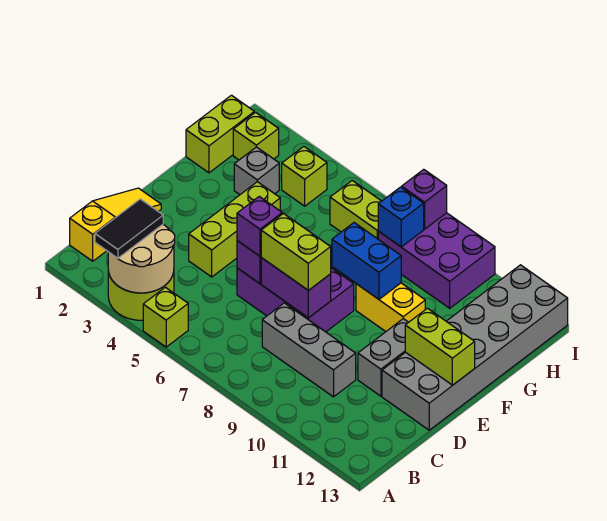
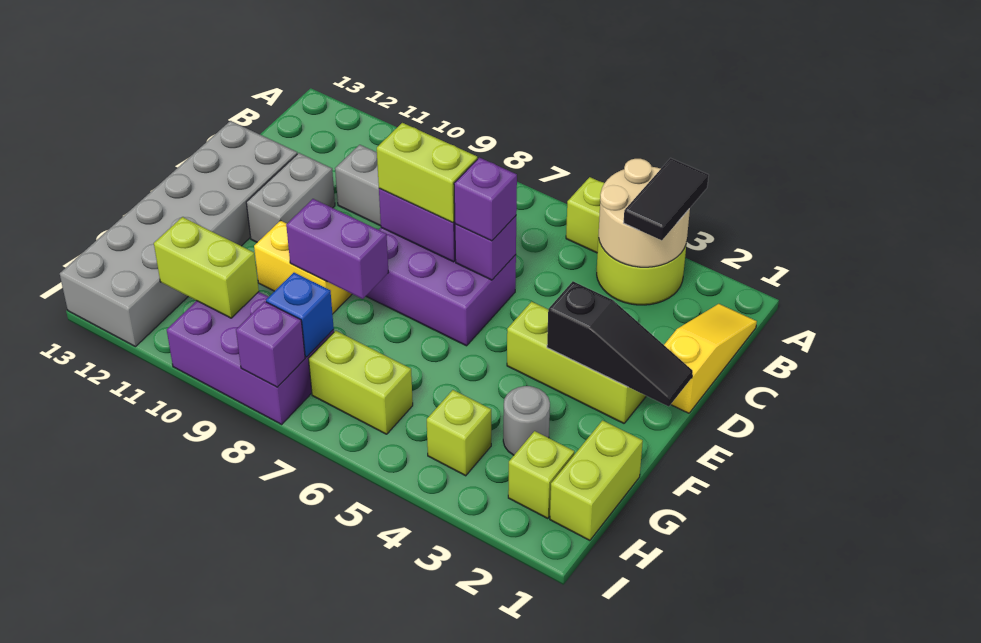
yellow slope B1:D1 level 1 top B -> yellow slope B1:D1 level 1 top D
lime brick D4:F4 level 1 -> lime brick E2:E4 level 1
none -> black slope E1:E3 level 2 top 3
lime brick E12:E13 level 2 -> lime brick H10:H11 level 2
blue brick F8:F9 level 2 -> purple brick F8:F9 level 2
grey brick G3 level 1 -> grey round brick G3 level 1

